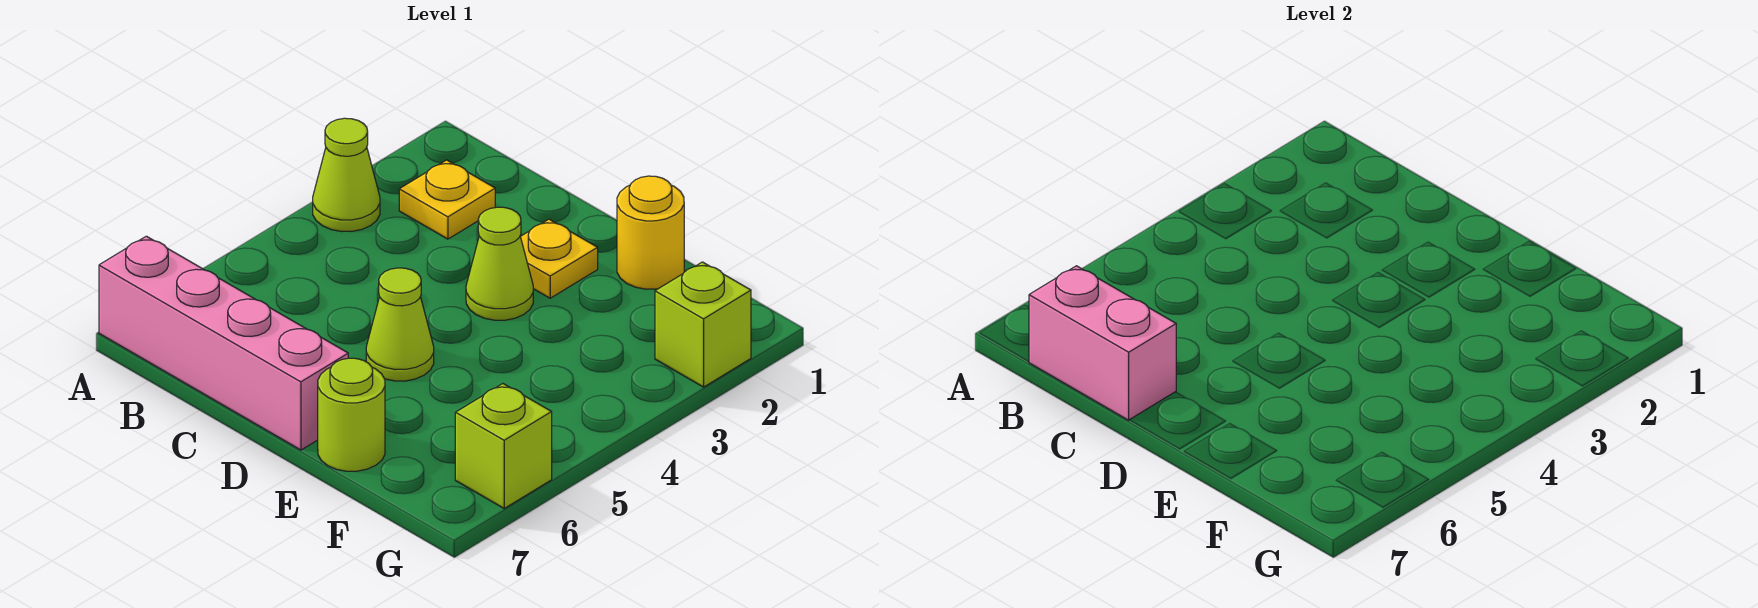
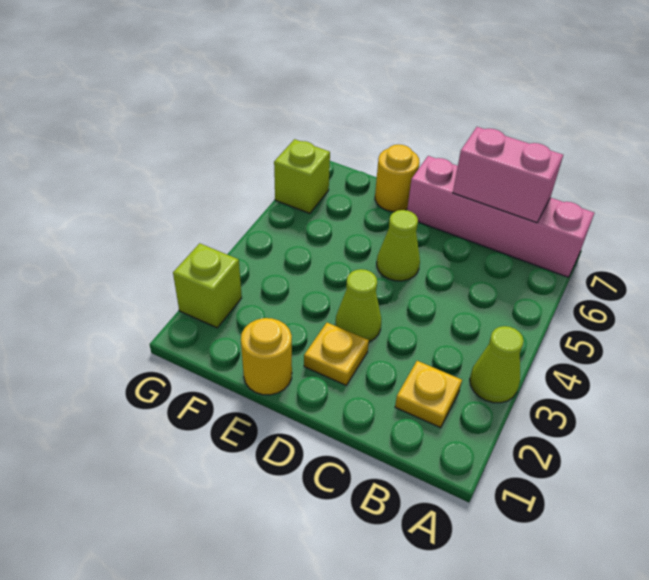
lime round brick E7 level 1 -> yellow round brick E7 level 1

